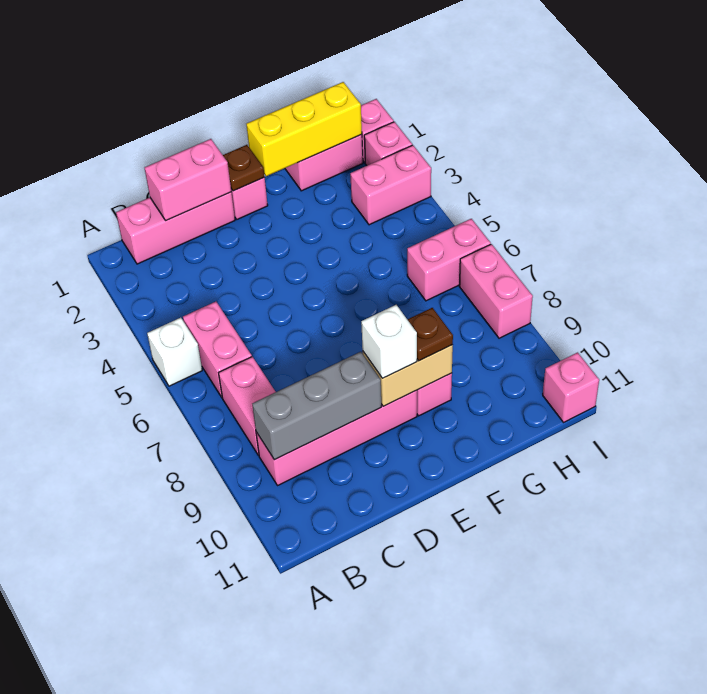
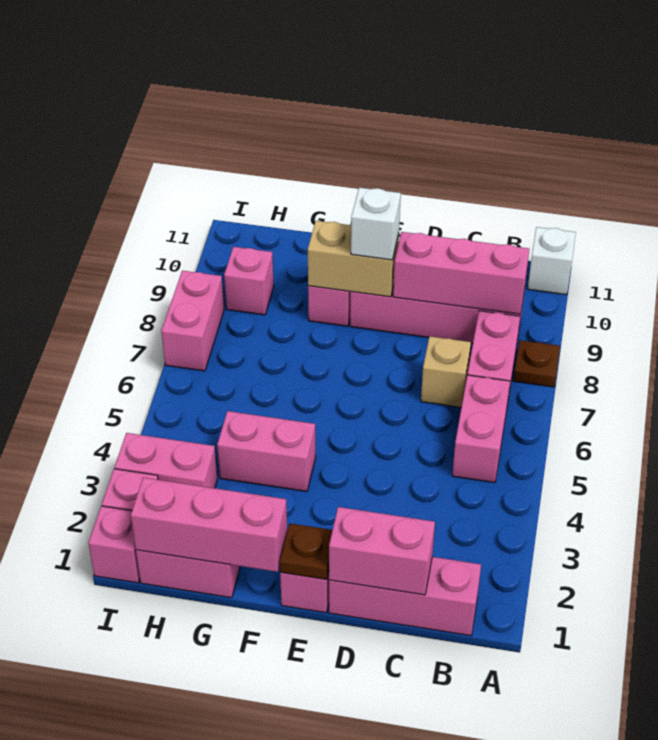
white brick A5 level 1 -> white brick A11 level 1
grey brick B9:D9 level 2 -> pink brick B9:D9 level 2
none -> tan brick C7 level 1
yellow brick F1:H1 level 2 -> pink brick F1:H1 level 2
brown plate F9 level 3 -> brown plate A8 level 1
pink brick H6:I6 level 1 -> pink brick F4:G4 level 1
pink brick I11 level 1 -> pink brick H9 level 1

